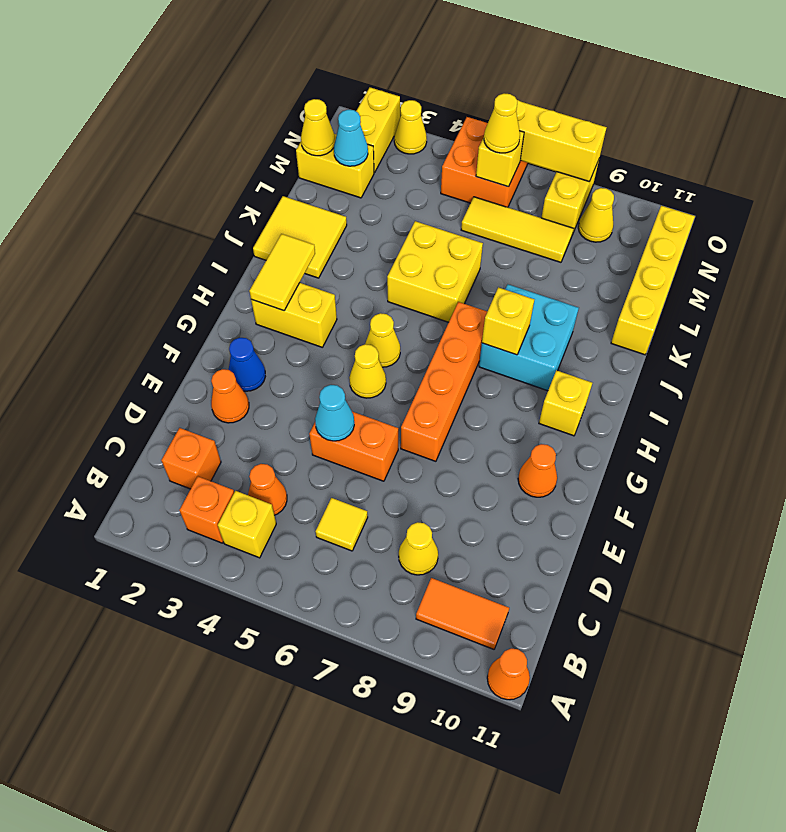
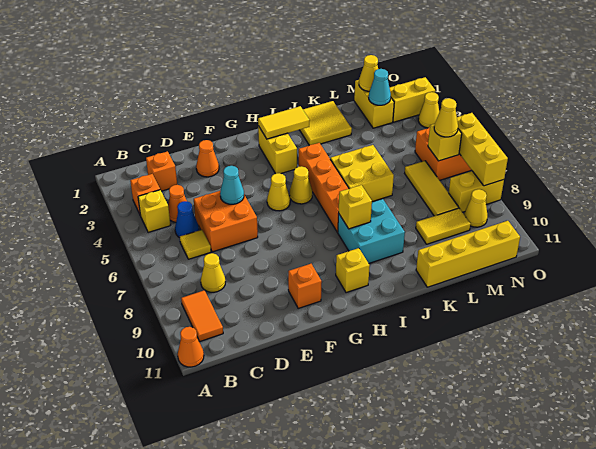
orange brick E5:E6 level 1 -> orange brick D5:E6 level 1
blue cone F2 level 1 -> blue cone C5 level 1
orange brick F7:I7 level 1 -> orange brick I4:I7 level 1
orange cone F10 level 1 -> orange brick F10 level 1
none -> yellow tile L9:M9 level 1

